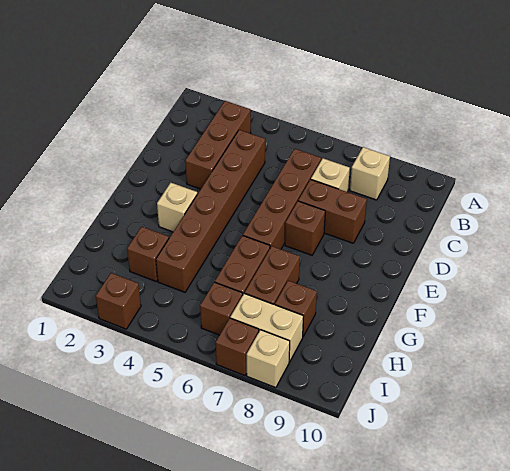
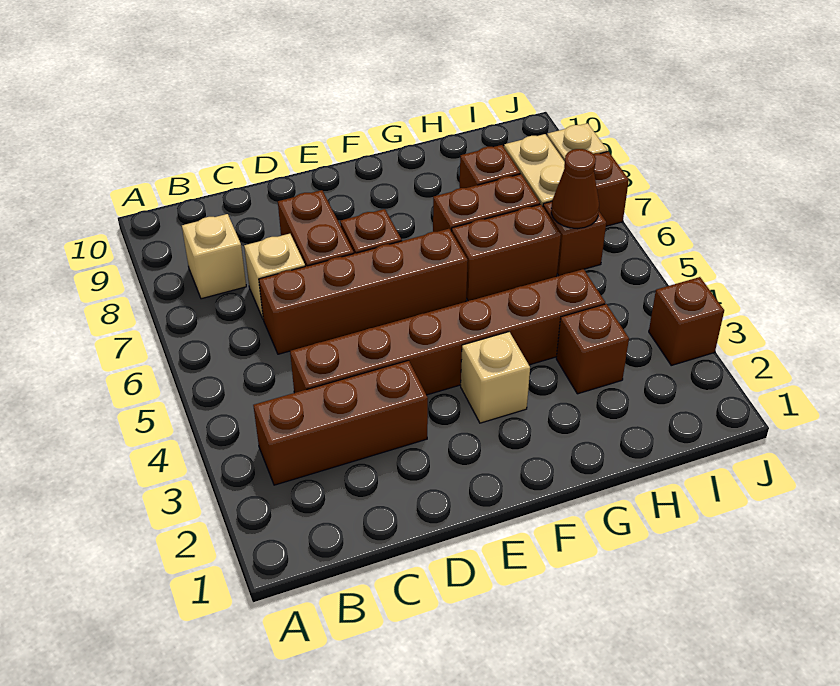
none -> brown cone I6 level 2

